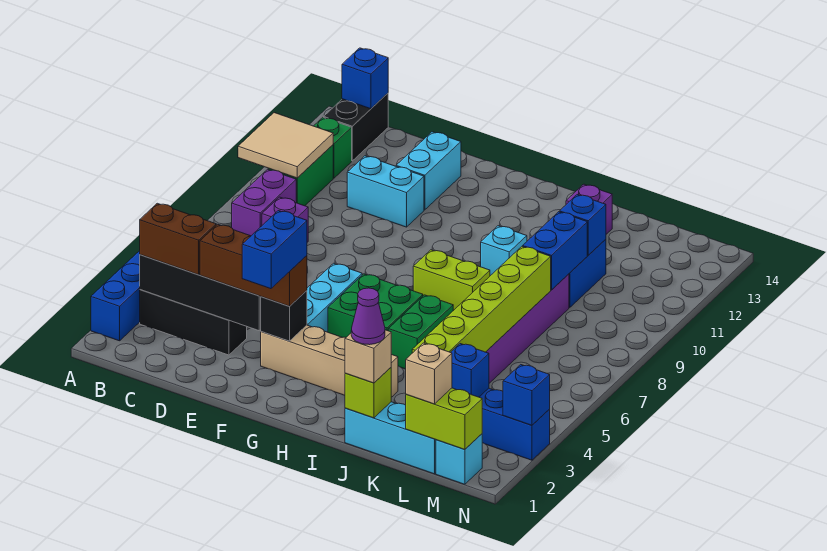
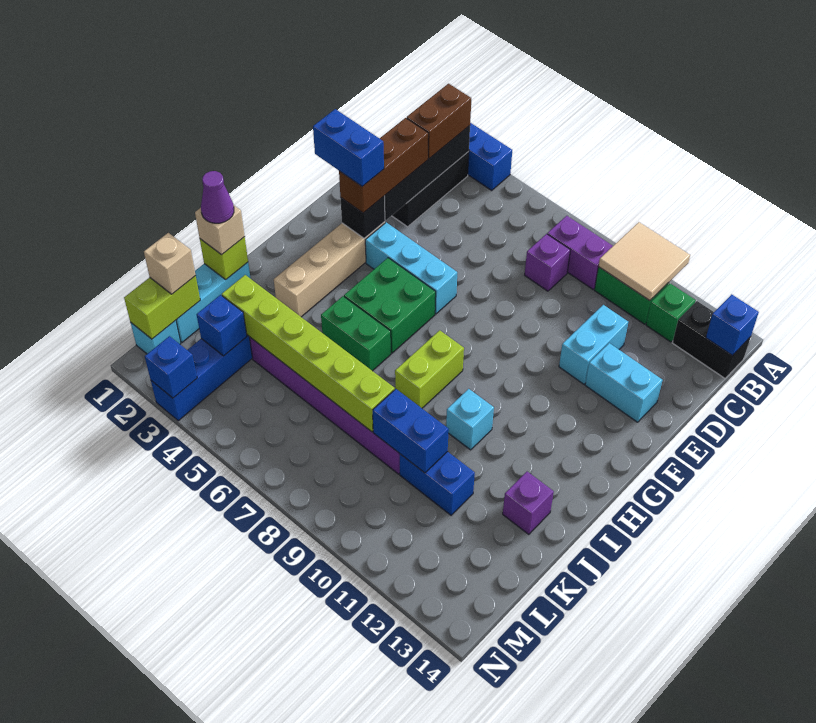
blue brick K11 level 2 -> none

